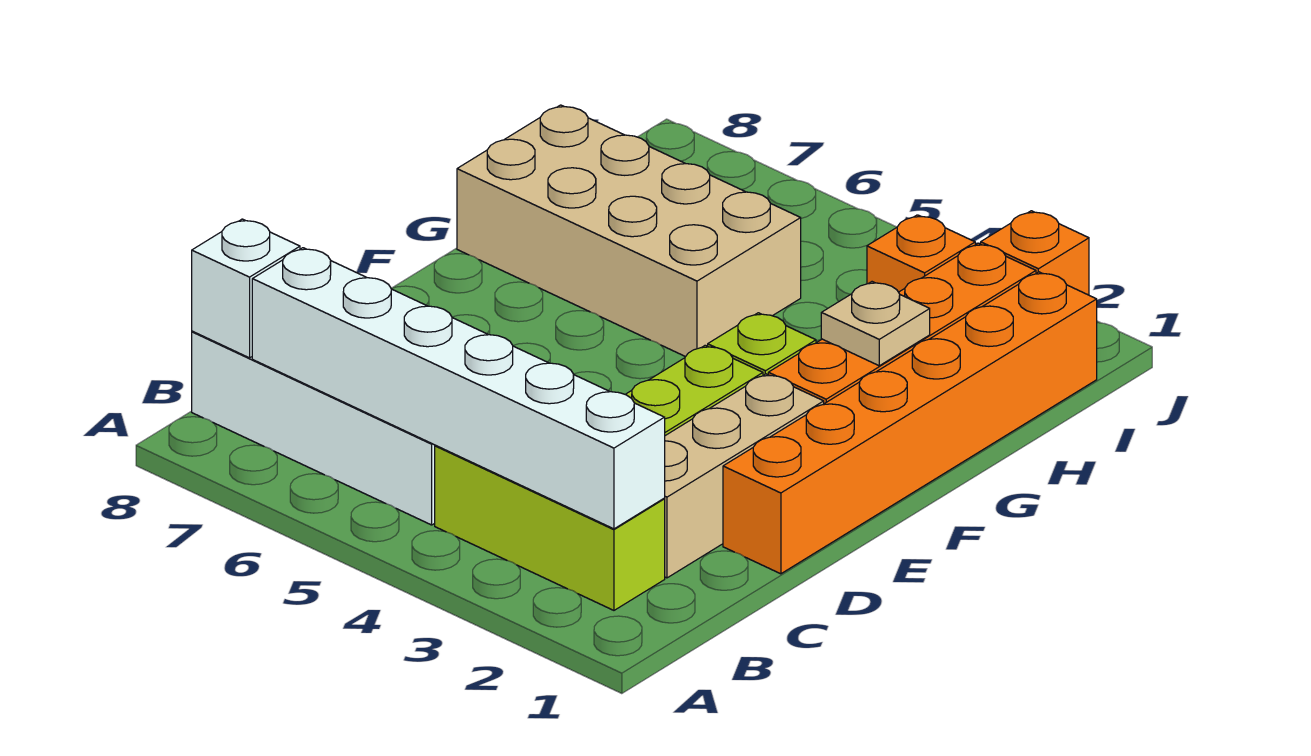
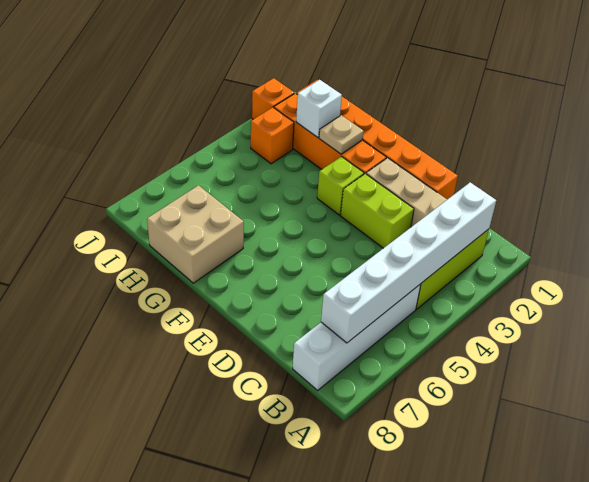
white brick B8 level 2 -> white brick H2 level 2
tan brick G5:H8 level 1 -> tan brick G7:H8 level 1

